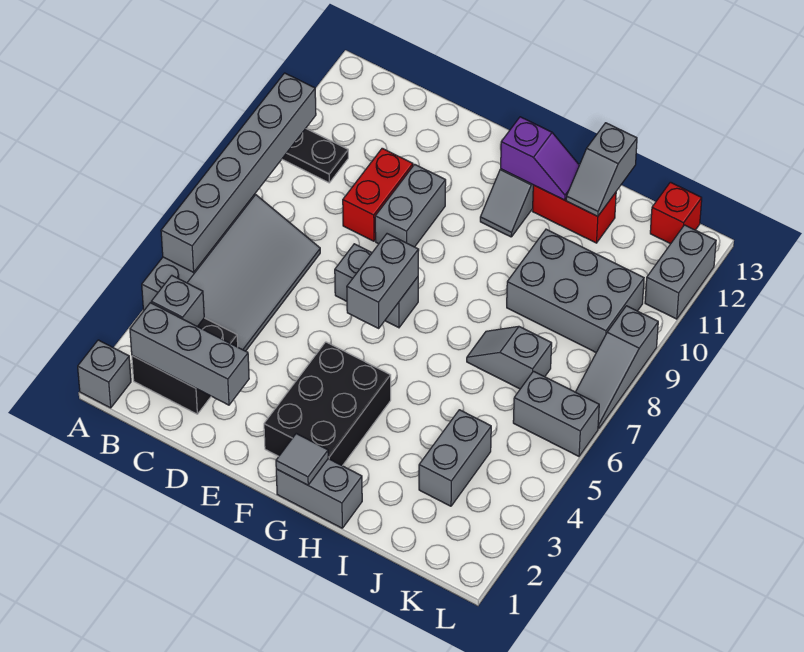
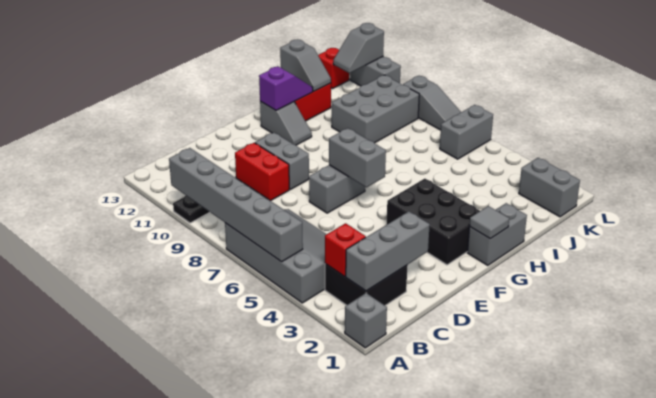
grey brick B3 level 2 -> red brick B3 level 2
grey slope I7:J7 level 1 top J -> grey slope K12:L12 level 2 top L
grey brick J3:J4 level 1 -> grey brick K1:K2 level 1

